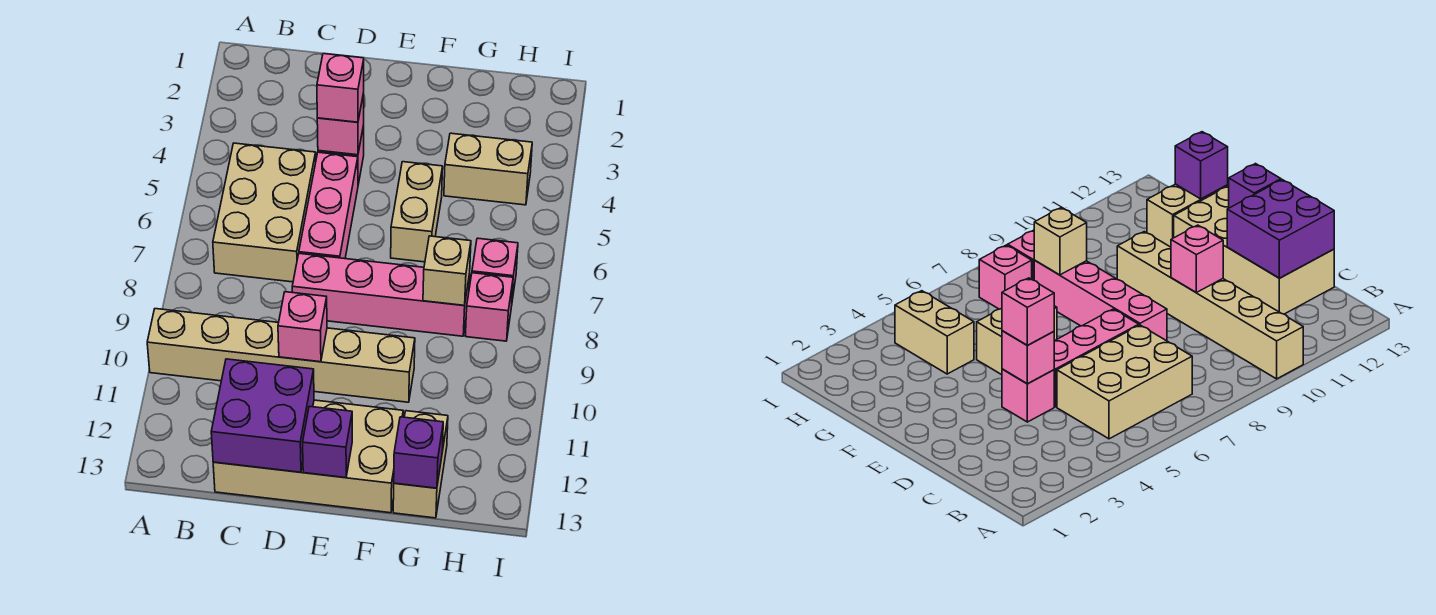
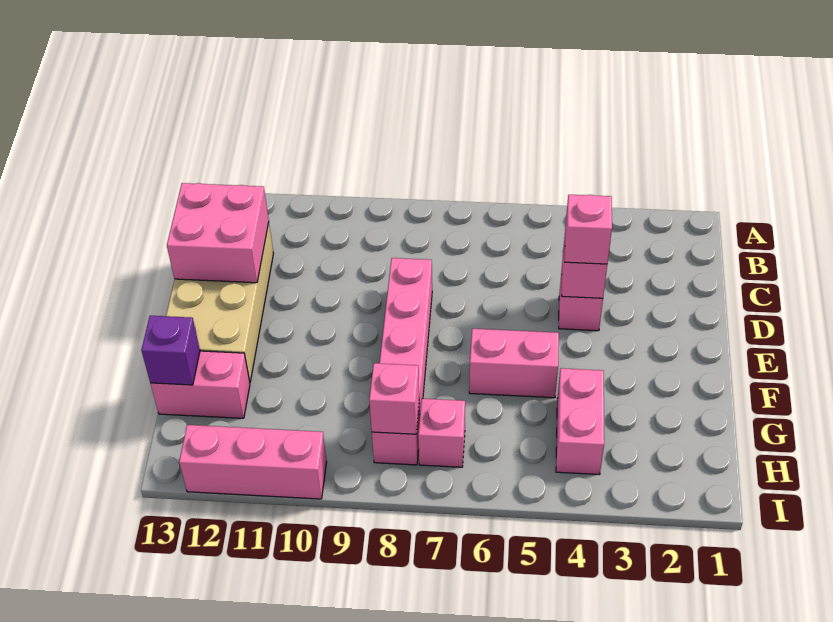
tan brick A10:F10 level 1 -> none
tan brick B5:C7 level 1 -> none
purple brick C12:D13 level 2 -> pink brick C12:D13 level 2
pink brick D5:D7 level 1 -> pink brick I10:I12 level 1
pink brick D10 level 2 -> pink brick H8 level 2
purple brick E13 level 2 -> none
tan brick F5:F6 level 1 -> pink brick F5:F6 level 1
tan brick G4:H4 level 1 -> pink brick G4:H4 level 1
tan brick G8 level 2 -> none
tan brick G12:G13 level 1 -> pink brick G12:G13 level 1

